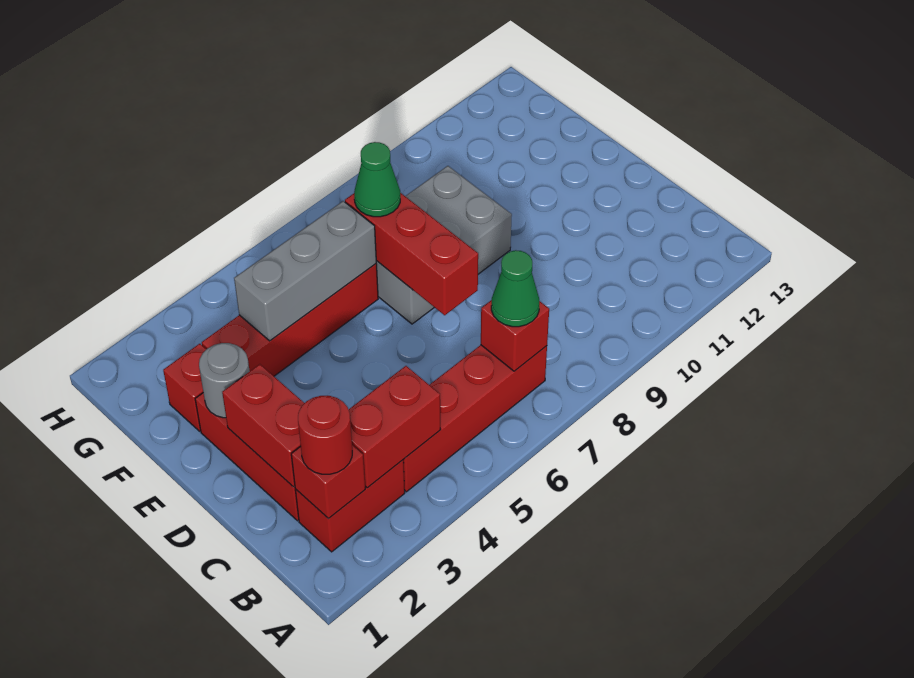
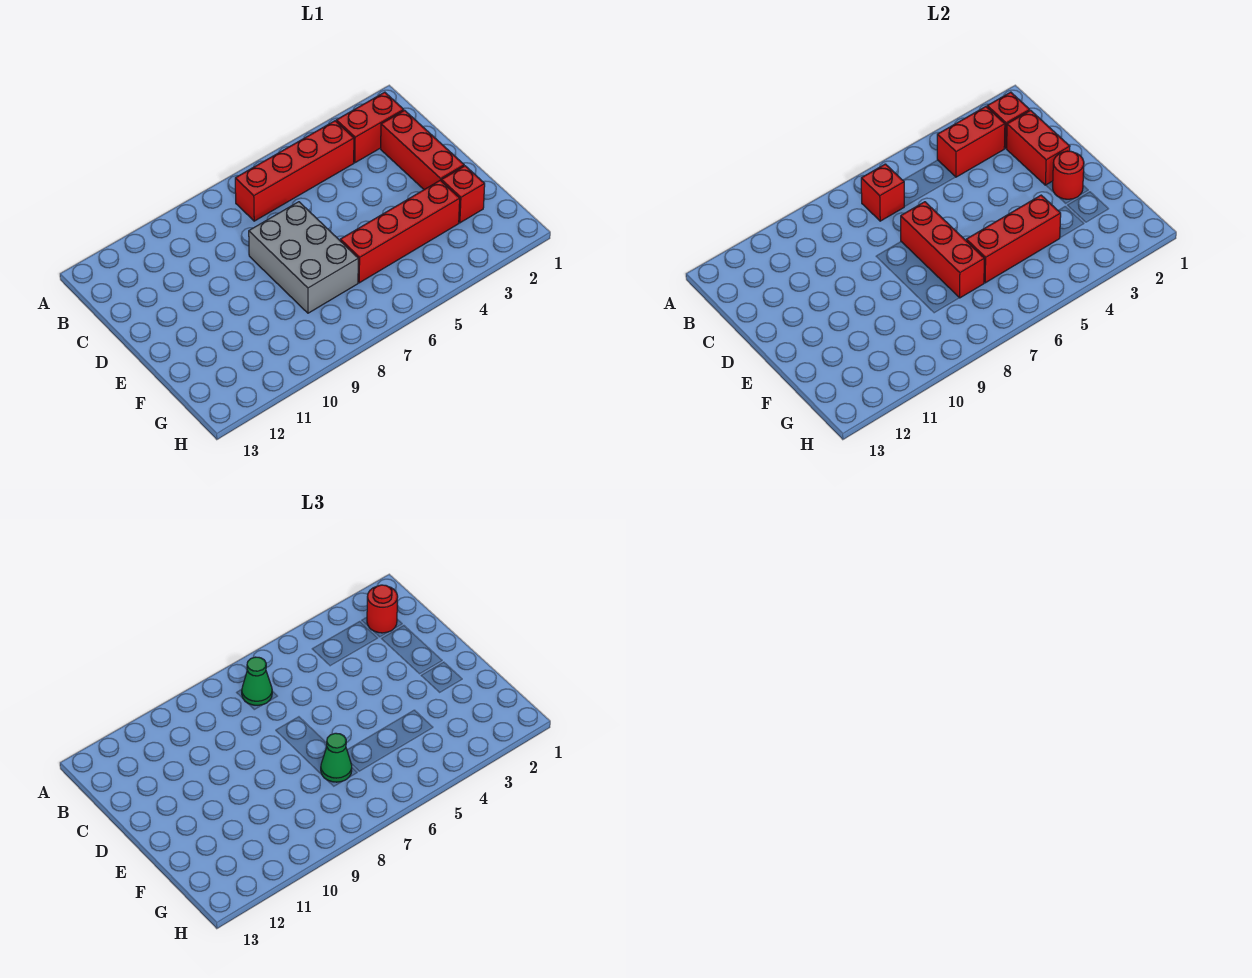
grey round brick E2 level 2 -> red round brick E2 level 2
grey brick E7:F9 level 1 -> grey brick D7:F8 level 1
grey brick F4:F6 level 2 -> red brick F4:F6 level 2

